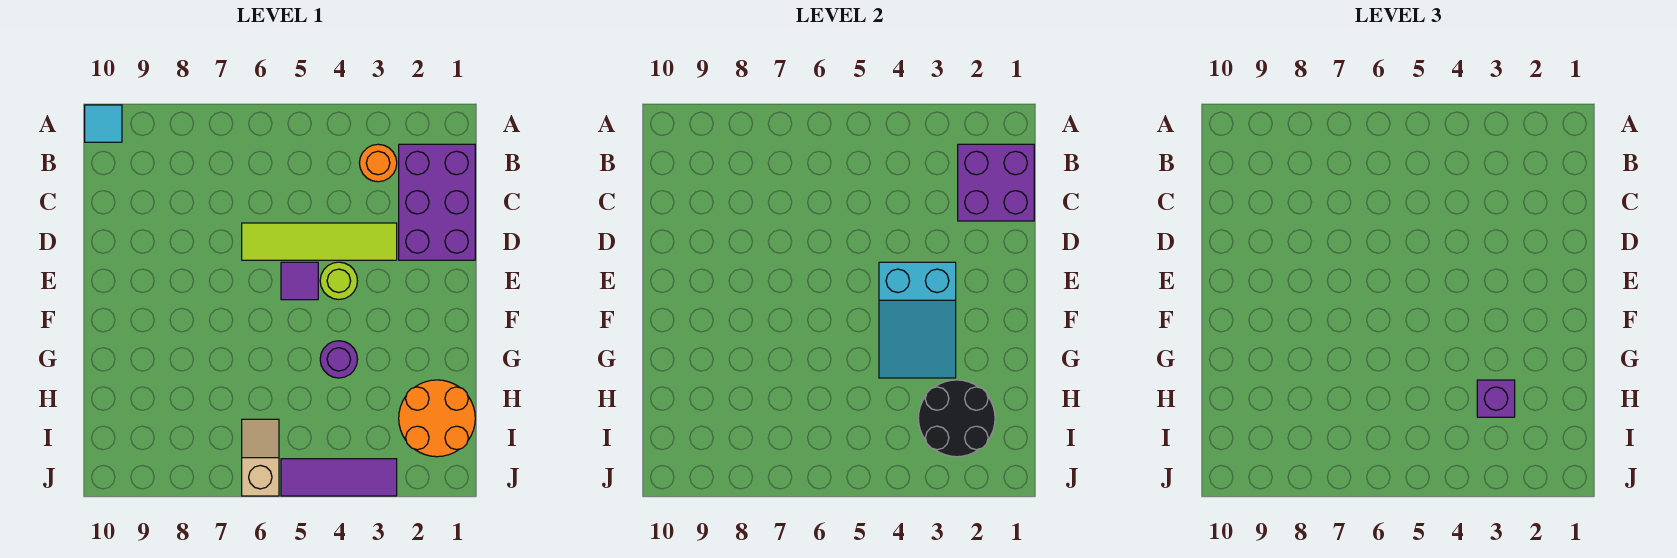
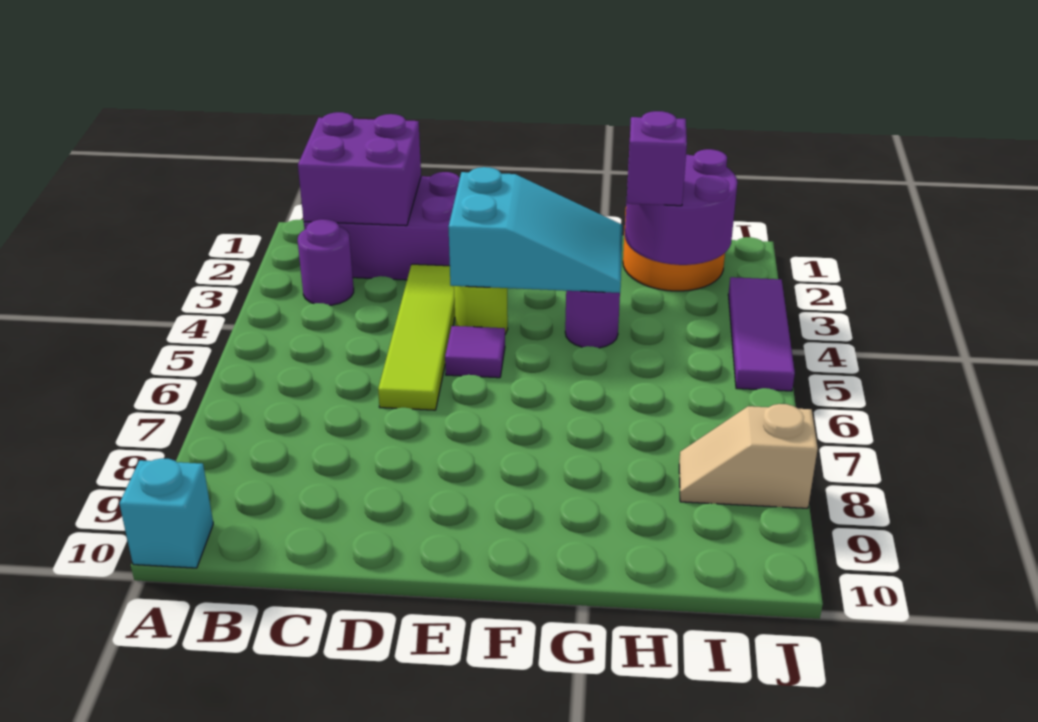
cyan tile A10 level 1 -> cyan brick A10 level 1
orange round brick B3 level 1 -> purple round brick B3 level 1
black round brick H2:I3 level 2 -> purple round brick H2:I3 level 2
tan slope I6:J6 level 1 top J -> tan slope I8:J8 level 1 top J

